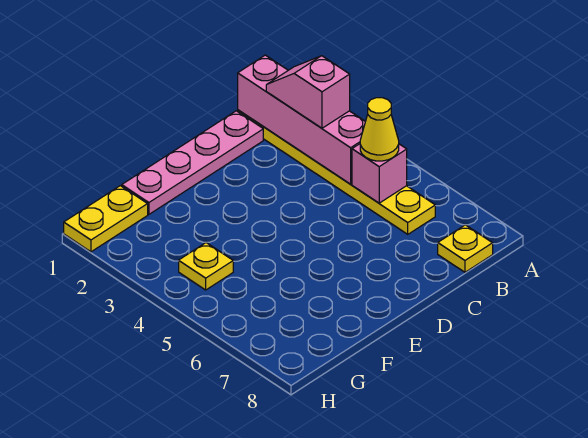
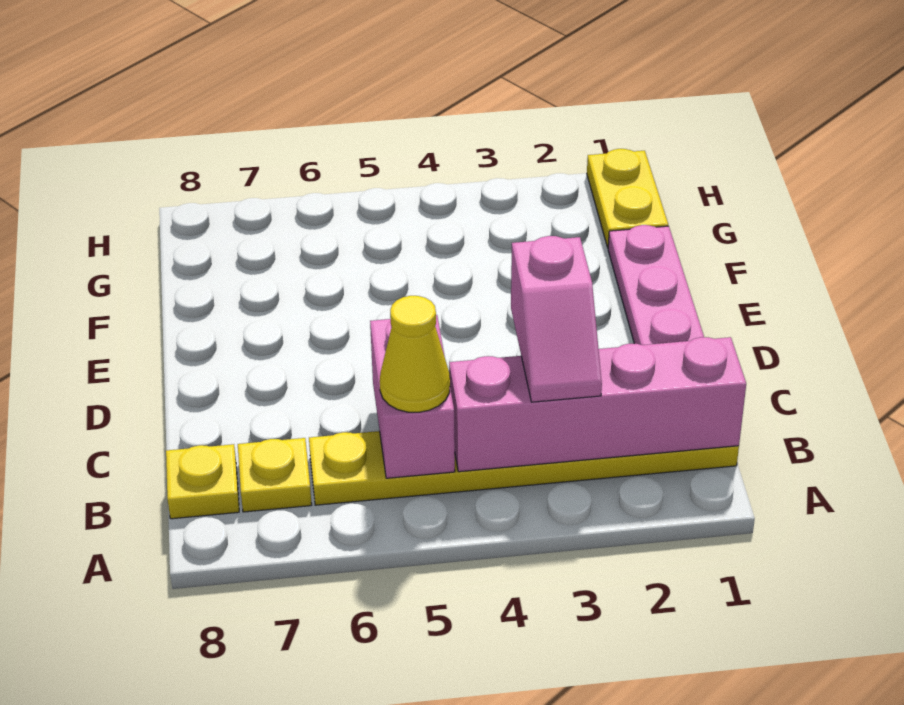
pink slope B2:B3 level 3 top 3 -> pink slope B3:C3 level 3 top C
pink brick B5 level 2 -> pink brick B5:C5 level 2
yellow plate G4 level 1 -> yellow plate B7 level 1

